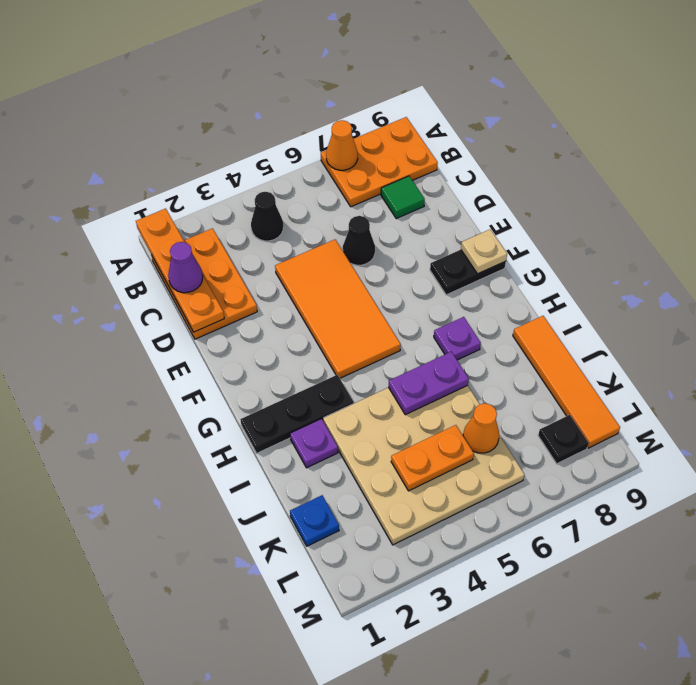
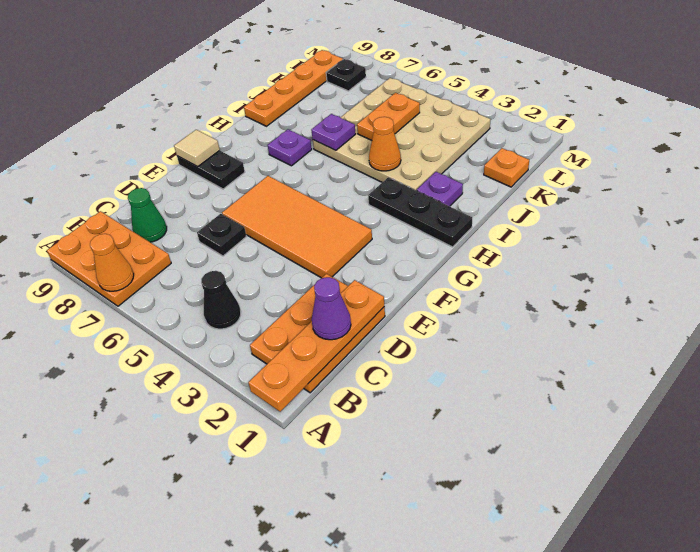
green tile C8 level 1 -> green cone C8 level 1
orange tile D4:G5 level 1 -> orange tile E3:F6 level 1
black cone D6 level 1 -> black plate D6 level 1
tan plate F9 level 2 -> tan tile F9 level 2
purple plate I5:I6 level 2 -> purple plate I6 level 2
orange tile I9:L9 level 1 -> orange plate I9:L9 level 1
blue plate K1 level 1 -> orange plate K1 level 1
orange plate K4:K5 level 2 -> orange plate J5:K5 level 2
orange cone K6 level 2 -> orange cone I4 level 2

